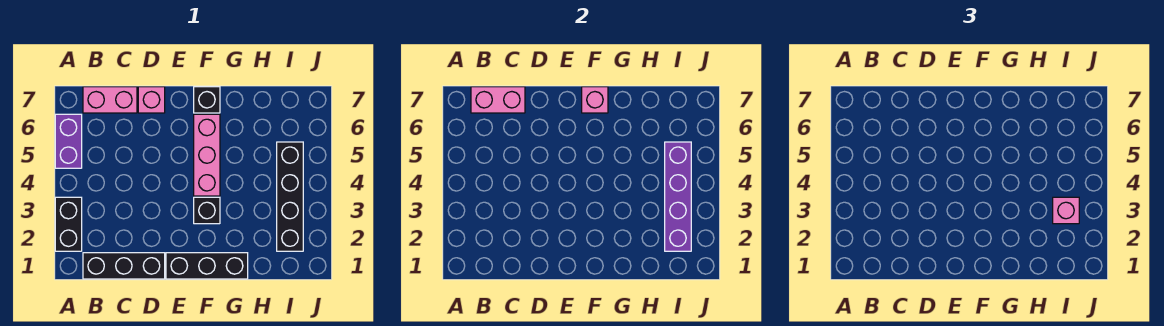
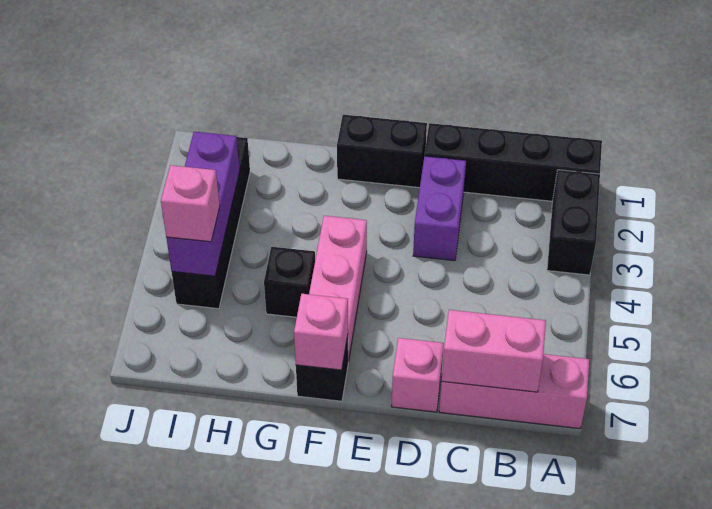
purple brick A5:A6 level 1 -> purple brick D2:D3 level 1
black brick B1:D1 level 1 -> black brick A1:D1 level 1
pink brick B7:C7 level 1 -> pink brick A7:C7 level 1
black brick E1:G1 level 1 -> black brick E1:F1 level 1
black brick F3 level 1 -> black brick G5 level 1
purple brick I2:I5 level 2 -> purple brick I3:I5 level 2
pink brick I3 level 3 -> pink brick I5 level 3

